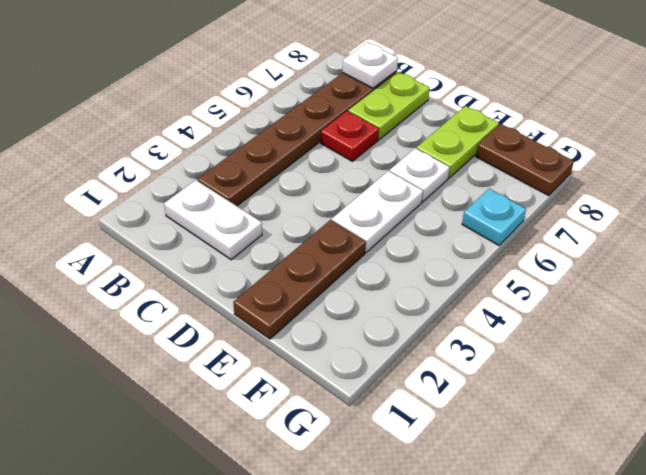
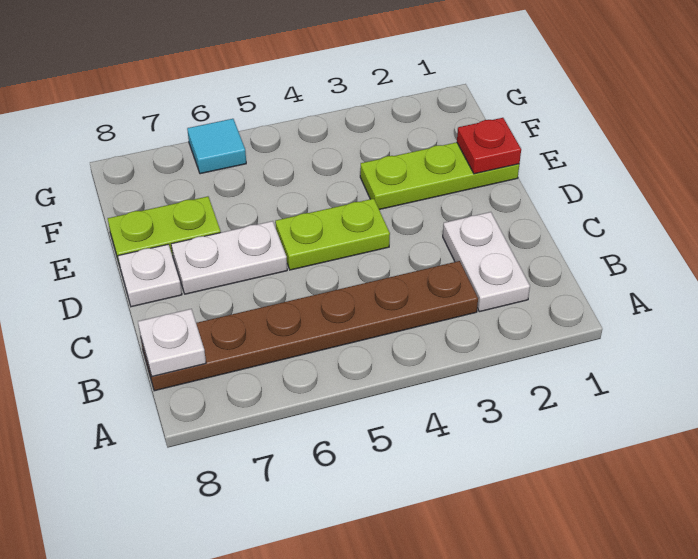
red plate C6 level 1 -> red plate E1 level 2
lime plate C7:C8 level 1 -> lime plate D4:D5 level 1
brown plate E1:E3 level 1 -> lime plate E1:E3 level 1
white plate E4:E5 level 1 -> white plate D6:D7 level 1
white plate E6 level 1 -> white plate D8 level 1
brown plate F8:G8 level 1 -> none
cyan plate G6 level 1 -> cyan tile G6 level 1

